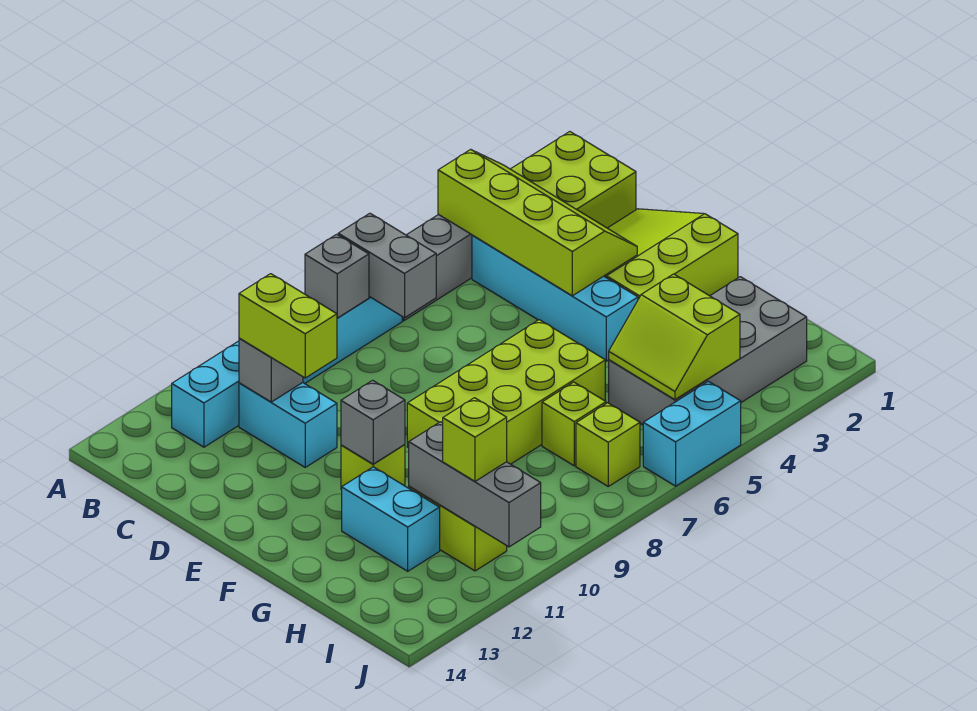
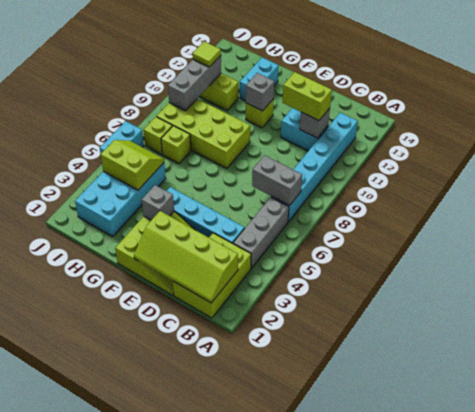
lime slope B3:E4 level 2 top 4 -> lime slope B1:E2 level 2 top 2
grey brick B8 level 2 -> grey brick F3 level 2
lime brick F6:G9 level 1 -> lime brick F8:I9 level 1
cyan brick G12:H12 level 1 -> cyan brick G12:G13 level 1
grey brick H2:I5 level 1 -> cyan brick H2:I5 level 1
grey brick H11:J11 level 2 -> grey brick I9:I11 level 2
lime brick I11 level 3 -> lime tile I11 level 3

